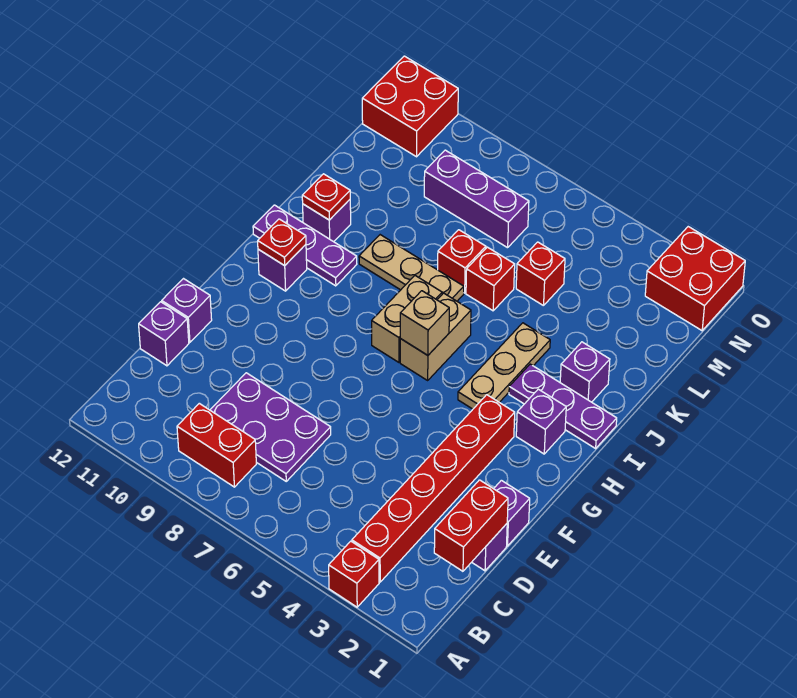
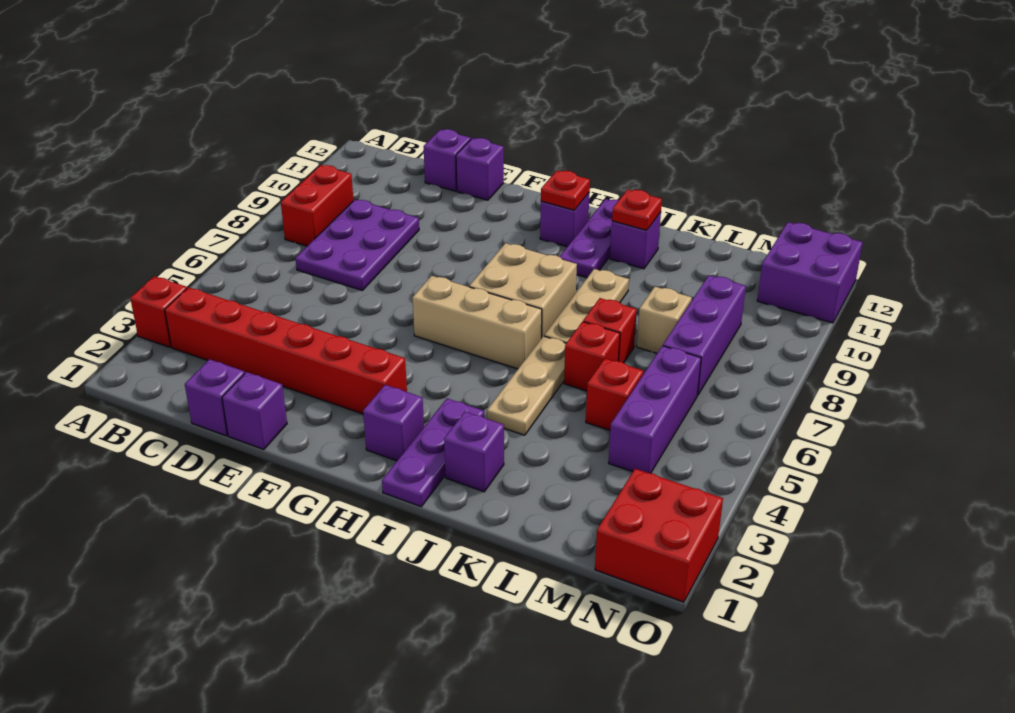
red brick C1:D1 level 2 -> none
tan plate H4:J4 level 1 -> tan plate J4:J6 level 1
tan brick H6:I6 level 1 -> tan brick G6:I6 level 1
tan brick H6 level 2 -> tan brick L8 level 1
tan brick H7:I7 level 1 -> tan brick H7:I8 level 1
none -> purple brick M4:M6 level 1
red brick N11:O12 level 1 -> purple brick N11:O12 level 1

